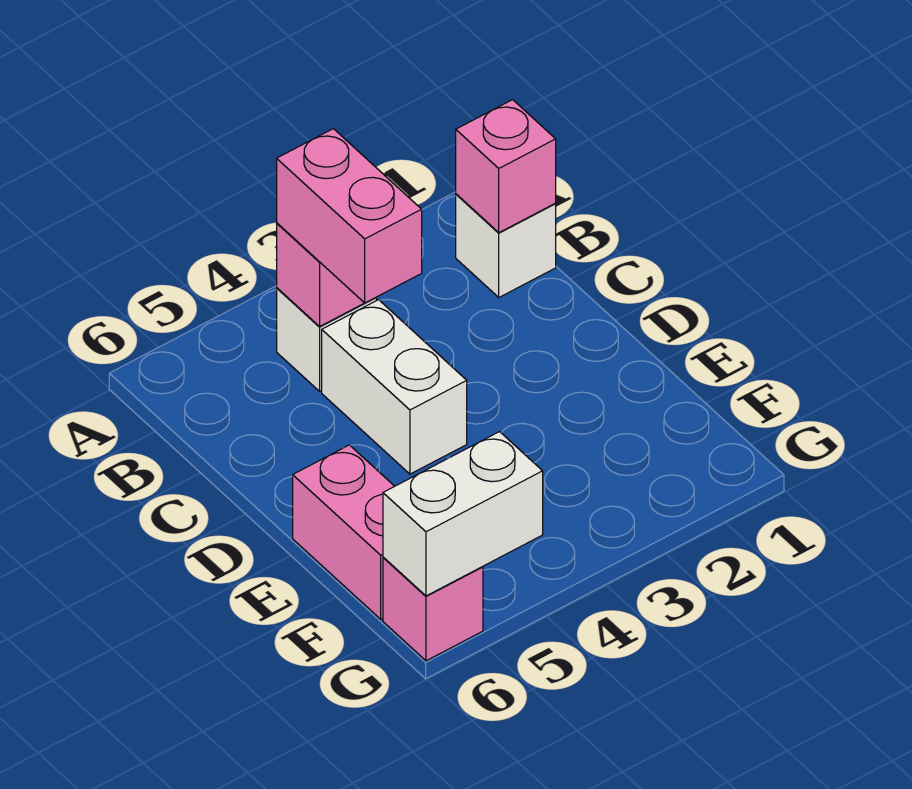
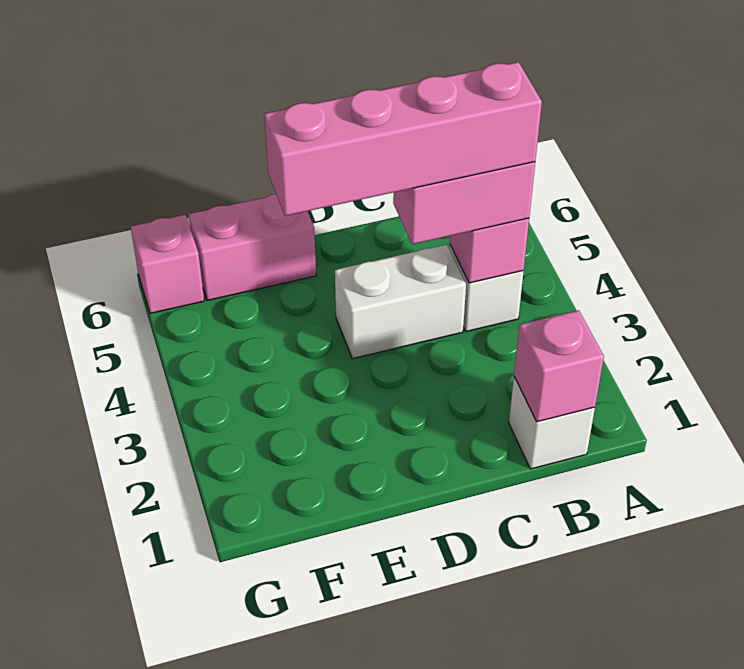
none -> pink brick B4:E4 level 4
white brick G5:G6 level 2 -> none

